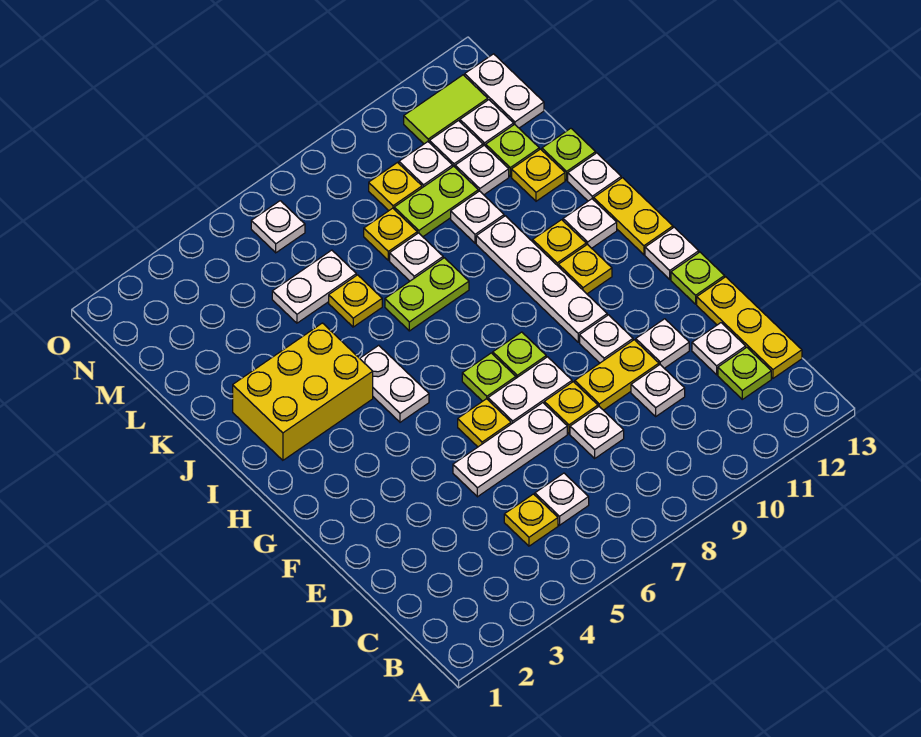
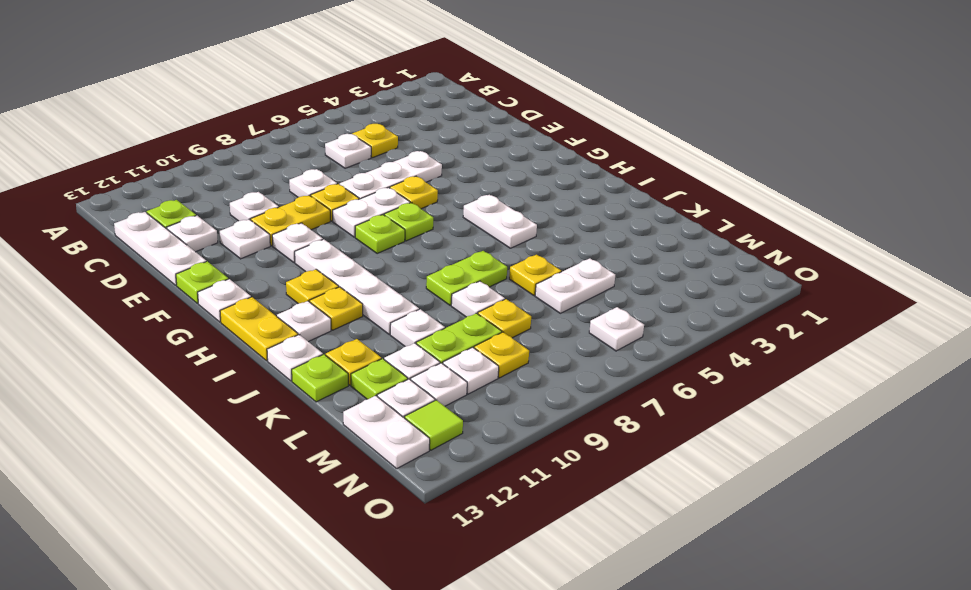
yellow plate C13:E13 level 1 -> white plate C13:E13 level 1
yellow brick I2:J4 level 1 -> none
lime tile N11:N12 level 1 -> lime tile N12 level 1

